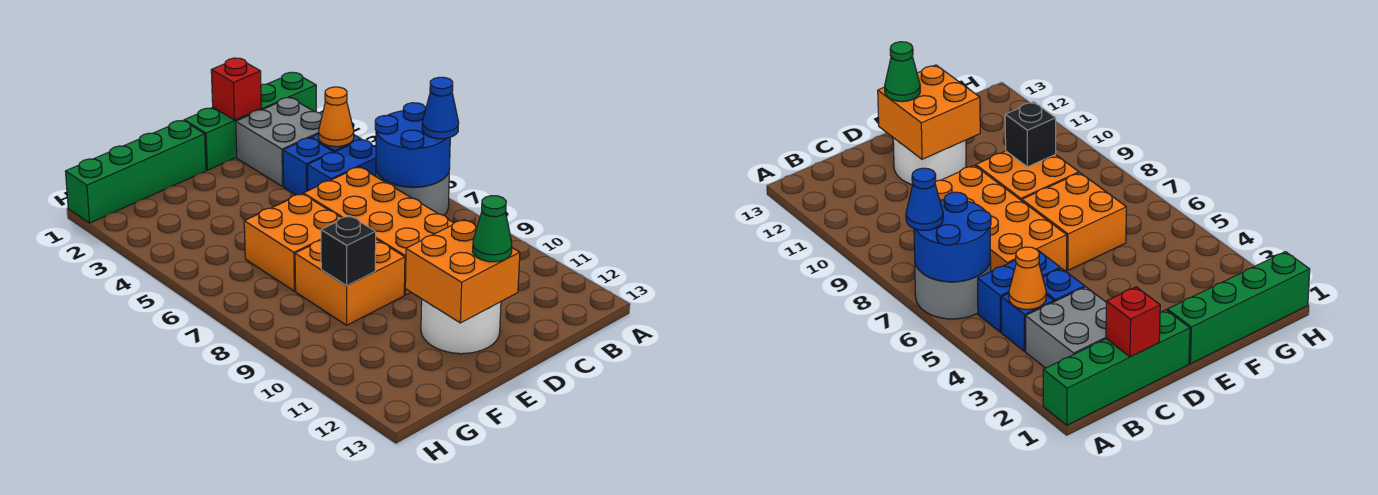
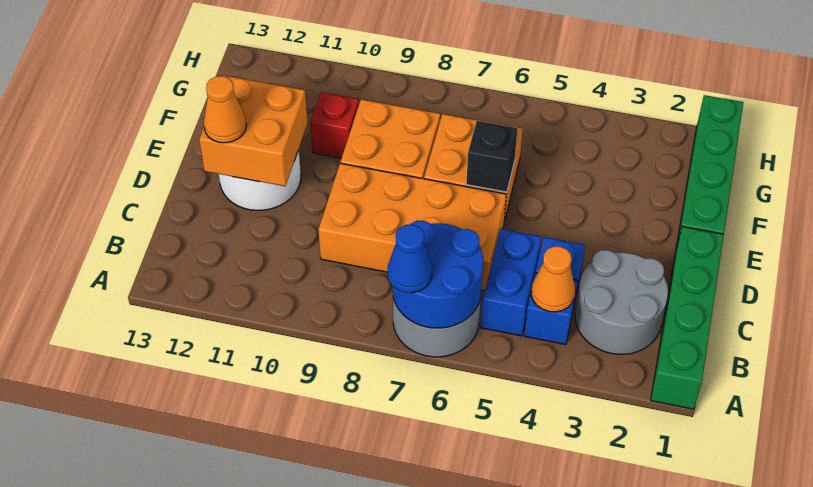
grey brick B2:C3 level 1 -> grey round brick B2:C3 level 1
red brick C1 level 2 -> red brick F10 level 1
green cone D12 level 3 -> orange cone D12 level 3
black brick F9 level 2 -> black brick E6 level 2

